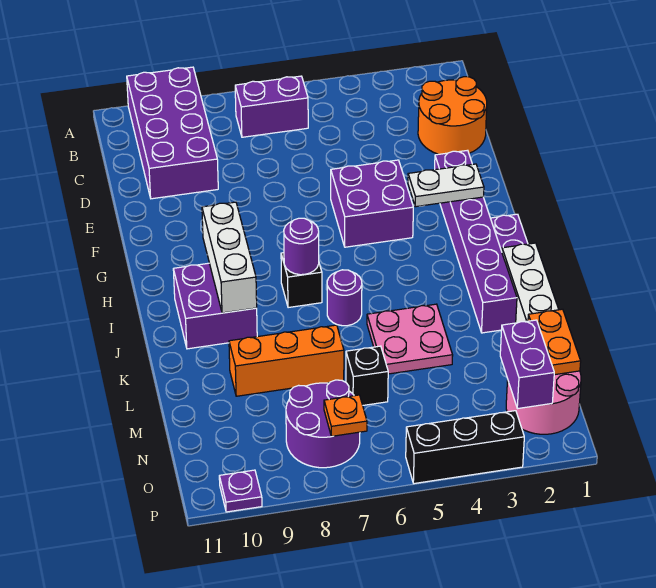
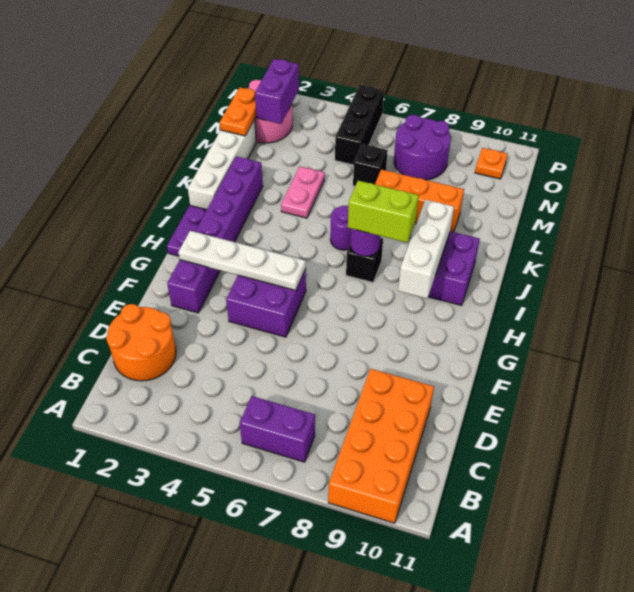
purple brick A9:D10 level 1 -> orange brick A9:D10 level 1
white plate G2:G3 level 2 -> white plate G2:G5 level 2
none -> lime brick I7:I8 level 3
pink plate K4:L5 level 1 -> pink plate K4:L4 level 1
orange plate O7 level 2 -> orange plate O10 level 1
black brick P3:P5 level 1 -> black brick N5:P5 level 1
purple plate P10 level 1 -> none

